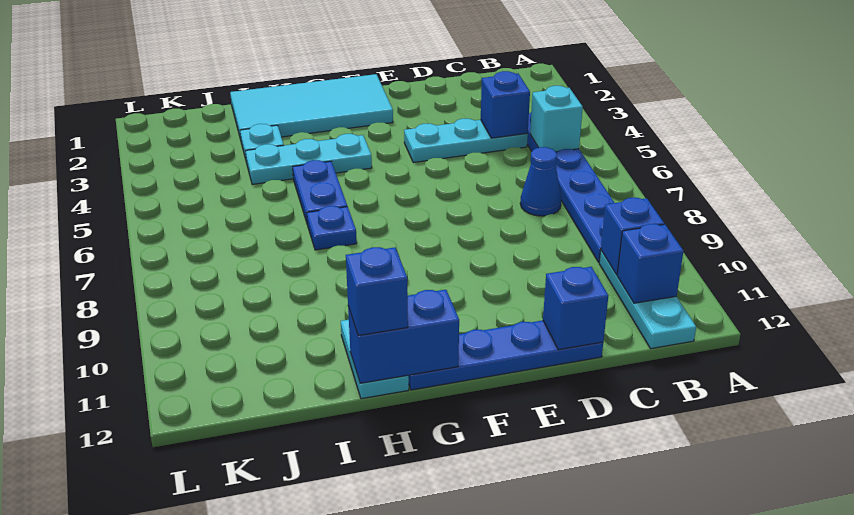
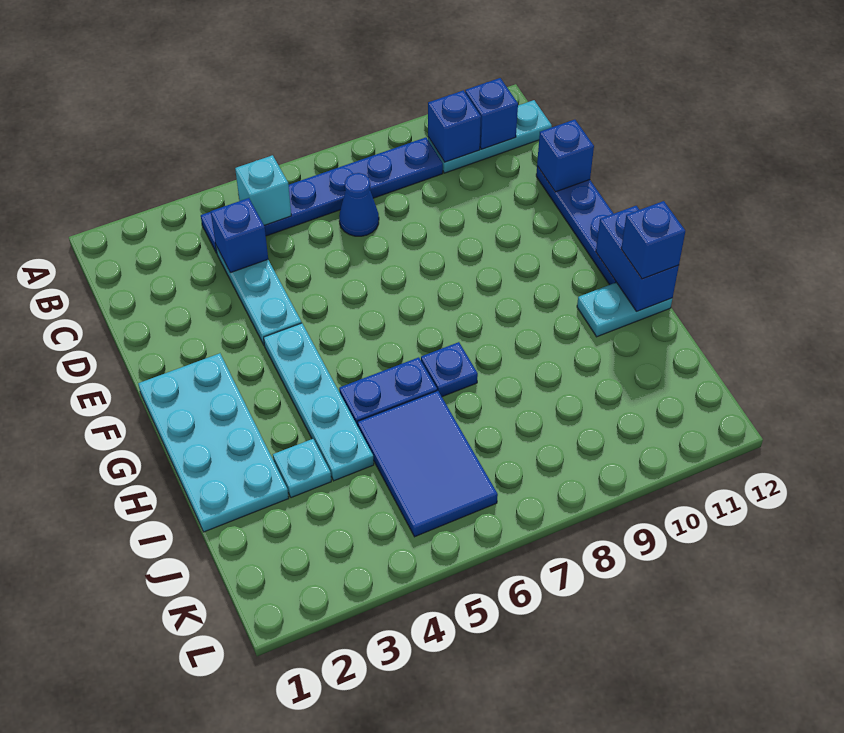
cyan tile F1:I2 level 1 -> cyan plate F1:I2 level 1
cyan plate G4:I4 level 1 -> cyan plate F4:I4 level 1
none -> blue tile I5:K6 level 1

